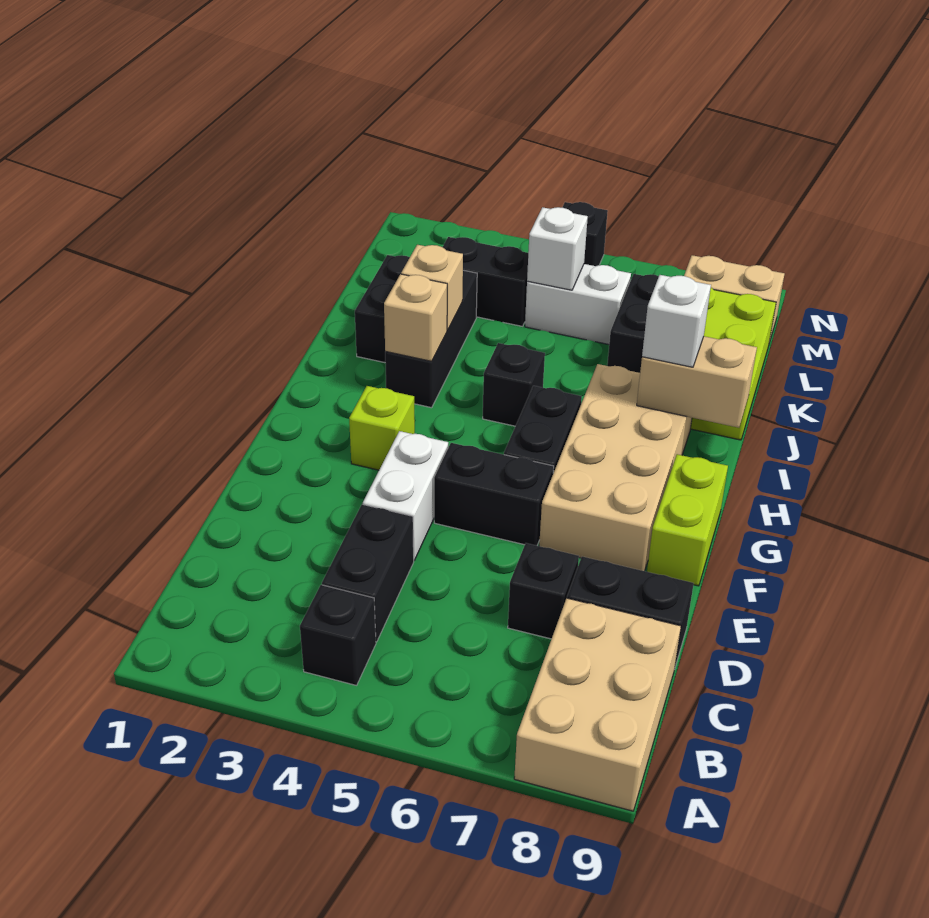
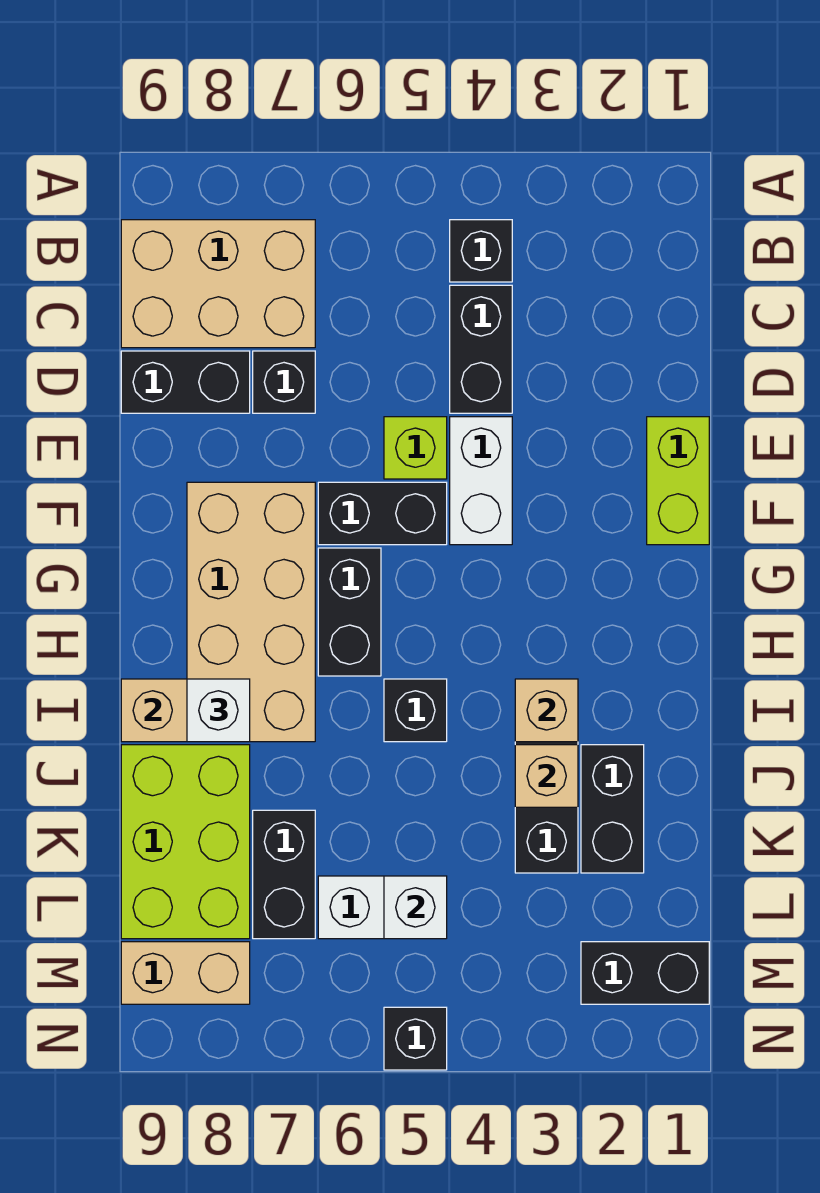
tan brick A8:C9 level 1 -> tan brick B7:C9 level 1
lime brick F9:G9 level 1 -> lime brick E1:F1 level 1
lime brick G3 level 1 -> lime brick E5 level 1
black brick L3:L4 level 1 -> black brick M1:M2 level 1

